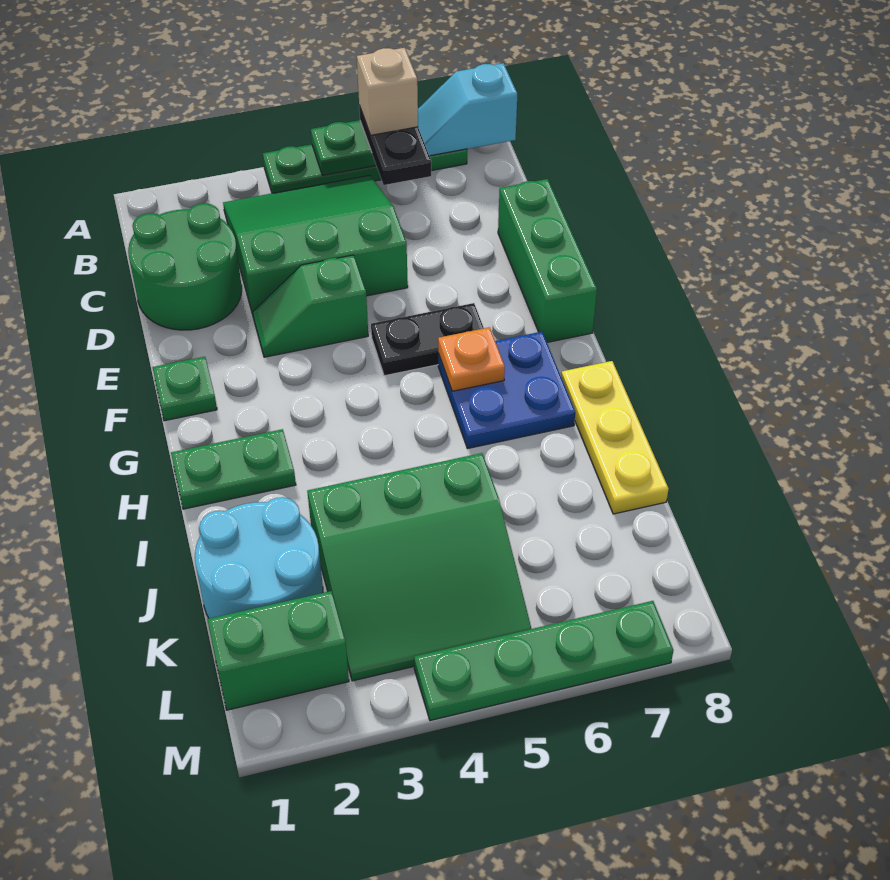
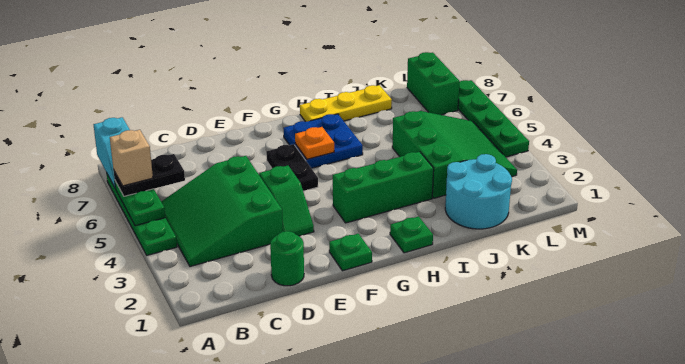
green round brick C1:D2 level 1 -> green round brick D1 level 1
green brick D8:F8 level 1 -> green brick G3:I3 level 1
green plate H1:H2 level 1 -> green plate H1 level 1
green brick L1:L2 level 1 -> green brick L7:L8 level 1

